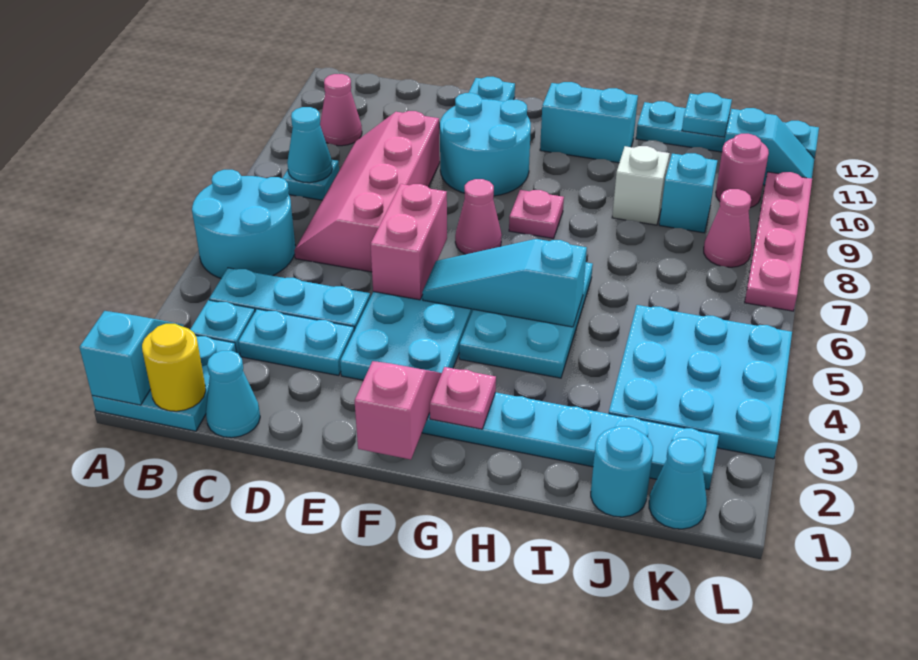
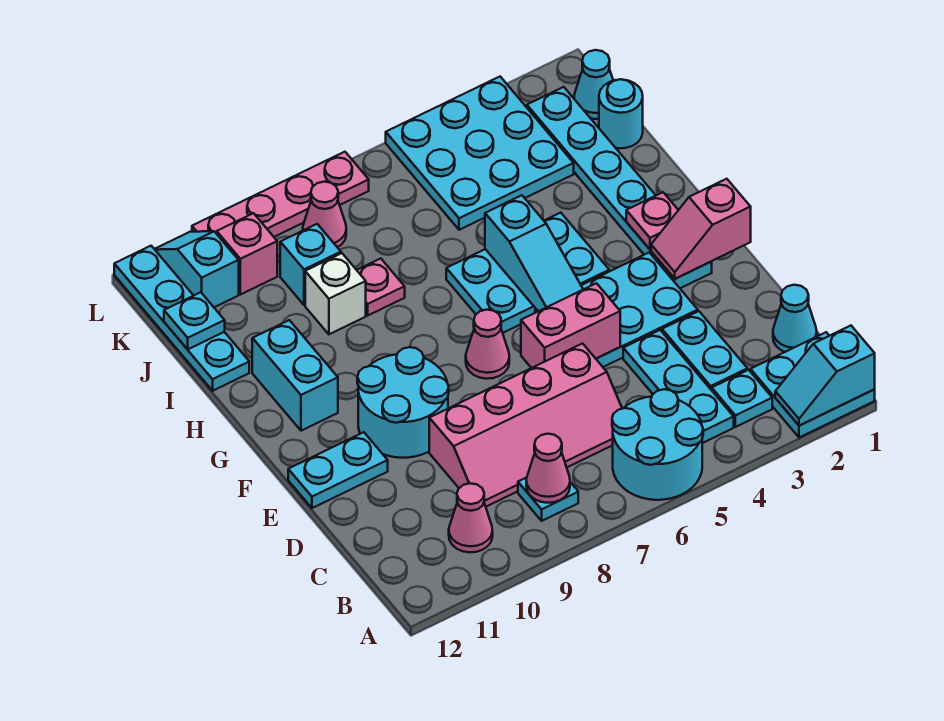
yellow round brick B1 level 2 -> none
cyan cone B8 level 2 -> pink cone B8 level 2
pink plate G8 level 1 -> pink plate I8 level 1
pink round brick K10 level 1 -> pink brick K10 level 1

